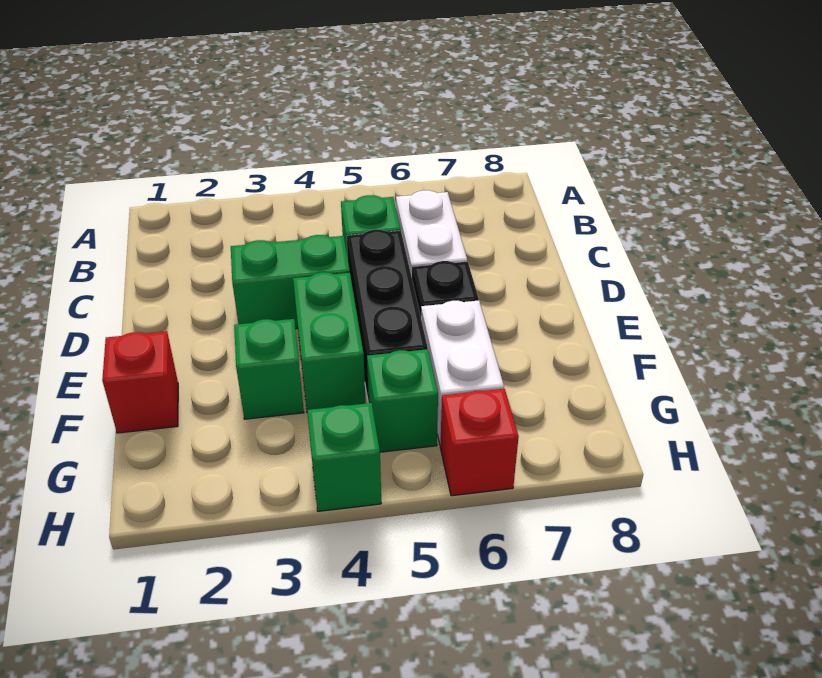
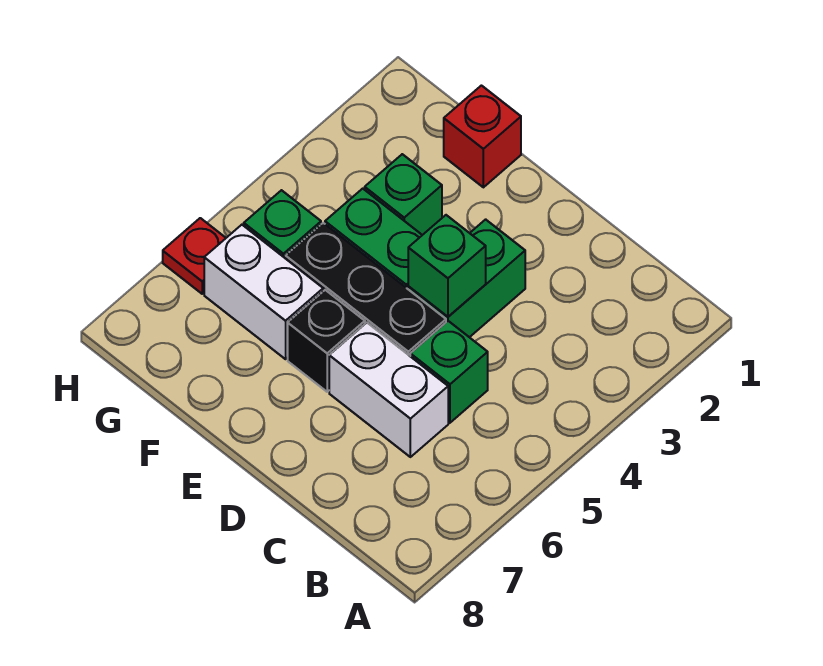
green brick H4 level 1 -> green brick D4 level 2
red brick H6 level 1 -> red plate H6 level 1

